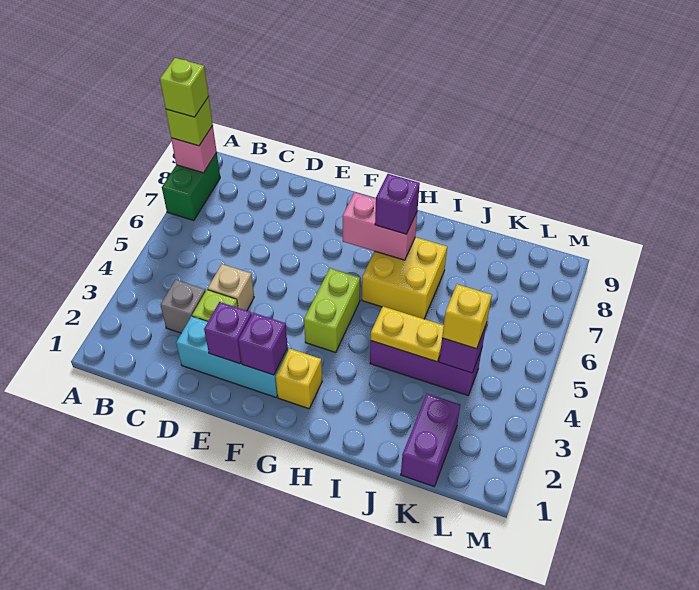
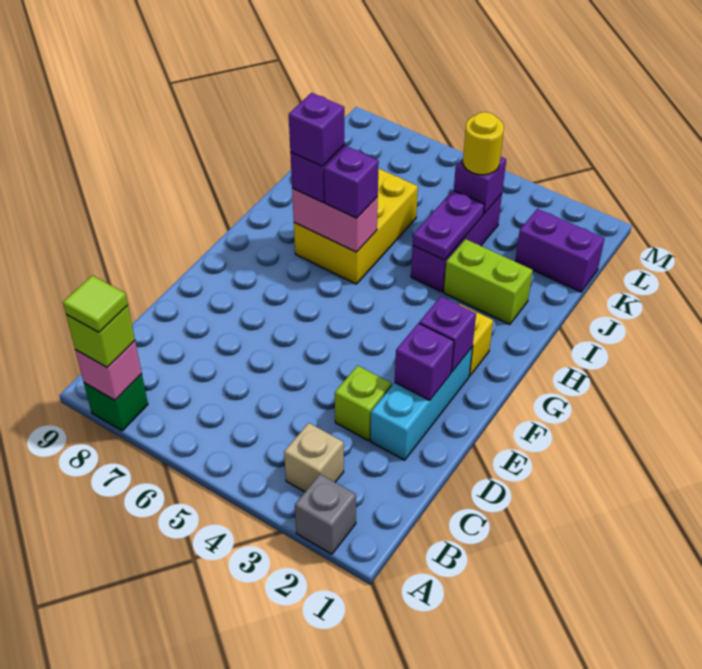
green brick A7:A8 level 1 -> green brick A8 level 1
lime brick A8 level 4 -> lime tile A8 level 4
grey brick C3 level 1 -> grey brick A2 level 1
tan brick D4 level 1 -> tan brick B3 level 1
lime brick G4:G5 level 1 -> lime brick I2:I3 level 1
pink brick G7:H7 level 2 -> pink brick H6:H7 level 2
yellow brick H6:I7 level 1 -> yellow brick H6:J7 level 1
none -> purple brick H6 level 3
none -> purple brick H7 level 4
yellow plate I4:J4 level 2 -> purple plate I4:J4 level 2
yellow brick K4 level 3 -> yellow round brick K4 level 3

